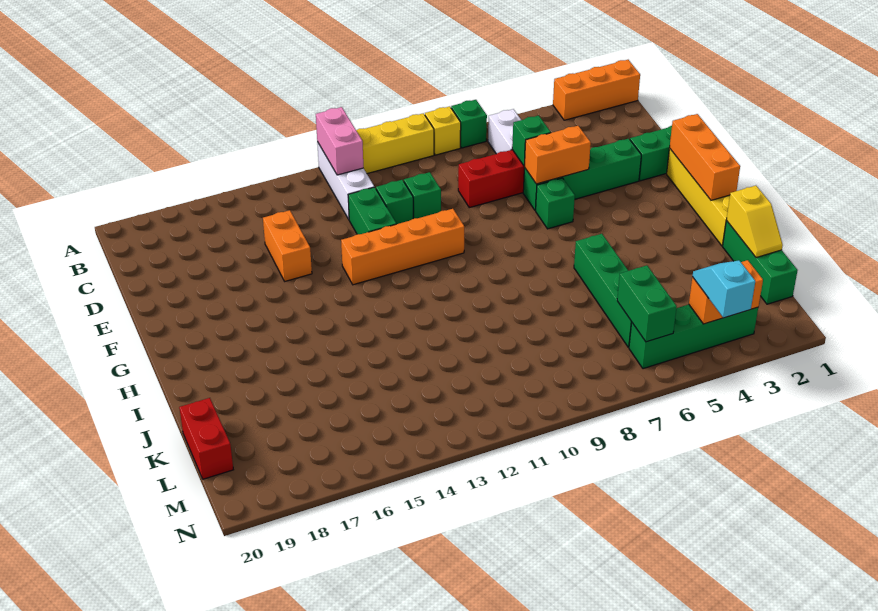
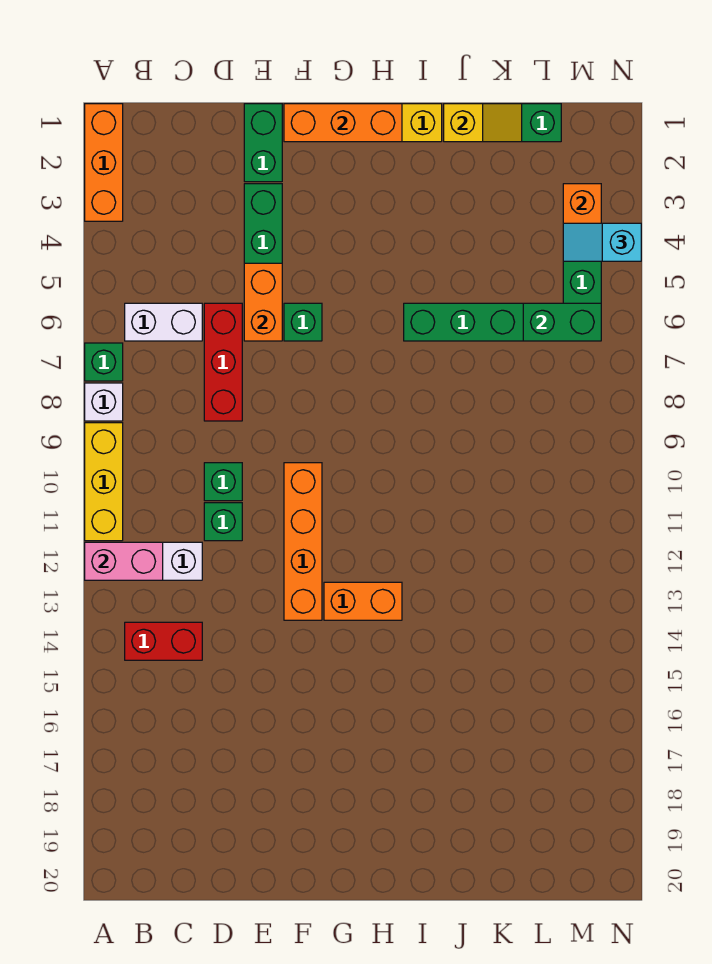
yellow brick A8 level 1 -> white brick A8 level 1
green brick D6 level 2 -> none
green brick D12:E12 level 1 -> none
orange brick D15:E15 level 1 -> orange brick G13:H13 level 1
red brick K20:L20 level 1 -> red brick B14:C14 level 1

